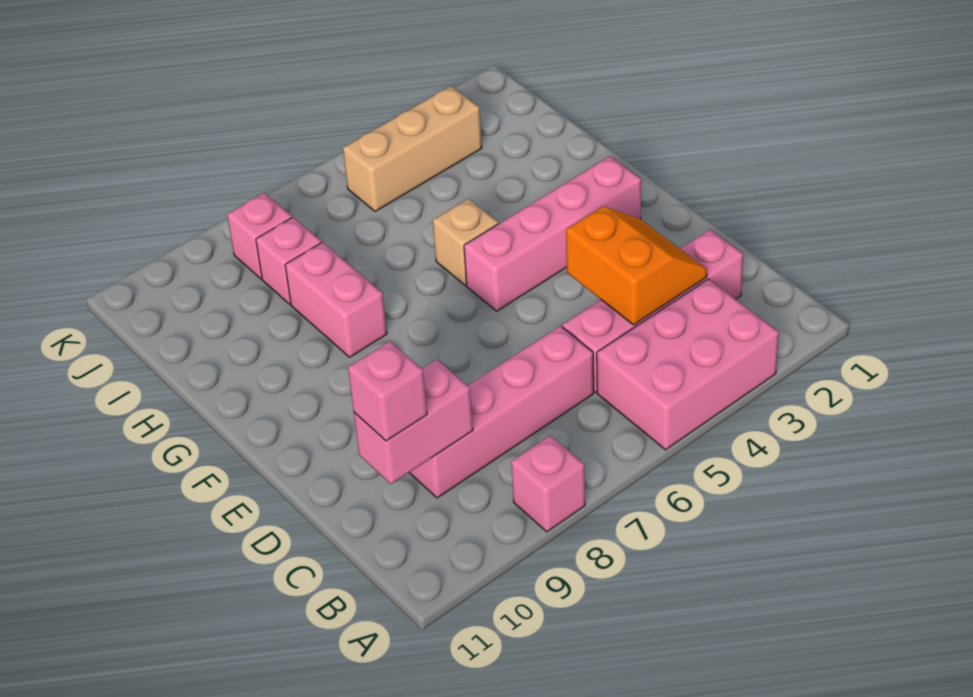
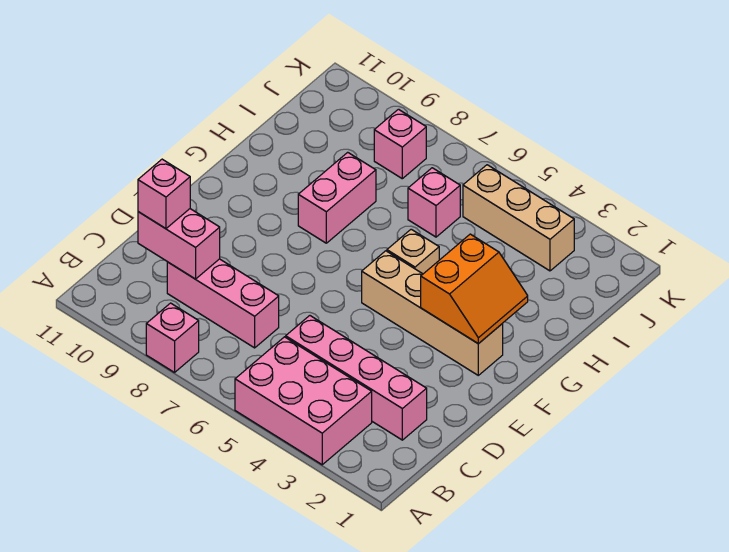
orange slope C3:D4 level 2 top 4 -> orange slope F2:G3 level 2 top 3
pink brick C6:C9 level 1 -> pink brick C7:C9 level 1
pink brick F2:F5 level 1 -> tan brick F2:F5 level 1
pink brick I8 level 1 -> pink brick I6 level 1

